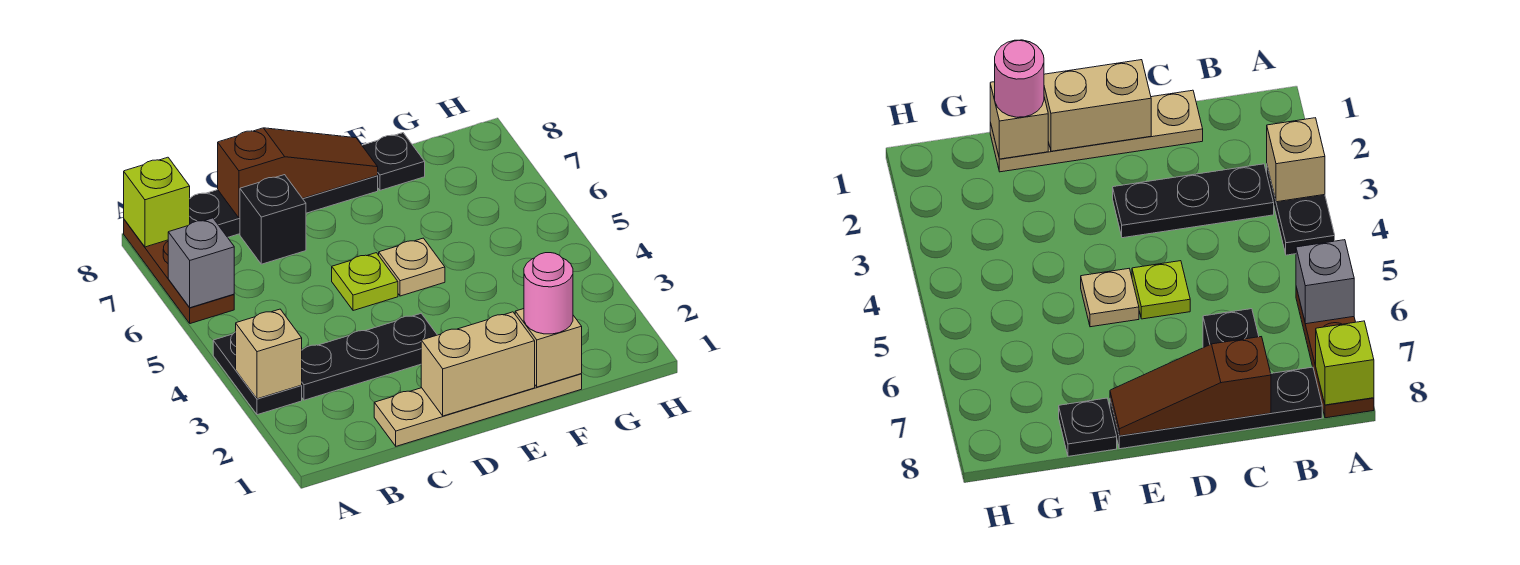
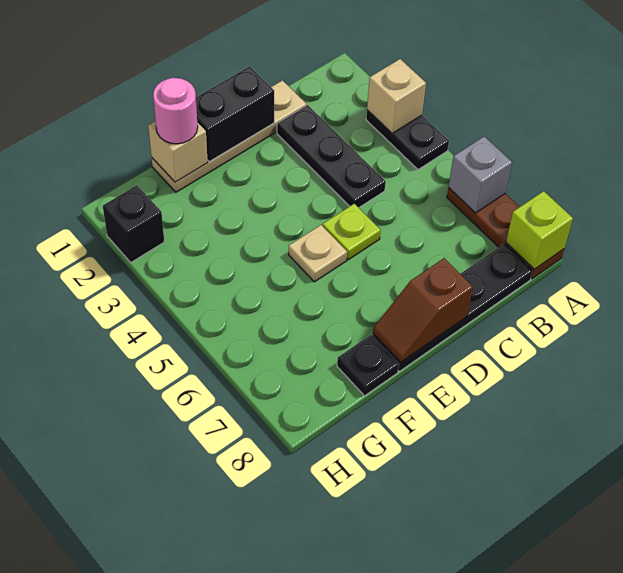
black plate B3:D3 level 1 -> black plate C2:C4 level 1
black brick C7 level 1 -> black brick H2 level 1
brown slope C8:E8 level 2 top C -> brown slope D8:E8 level 2 top D
tan brick D1:E1 level 2 -> black brick D1:E1 level 2

